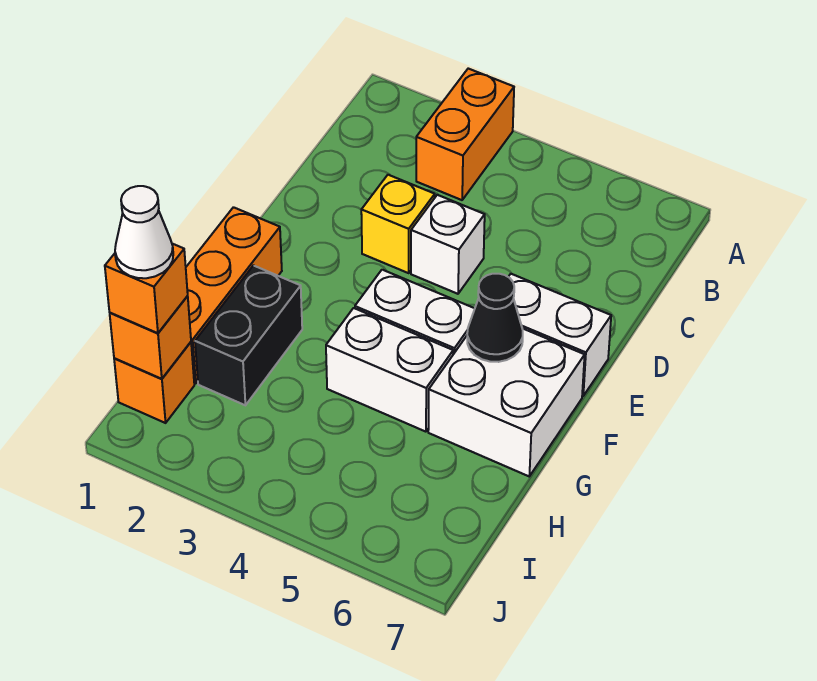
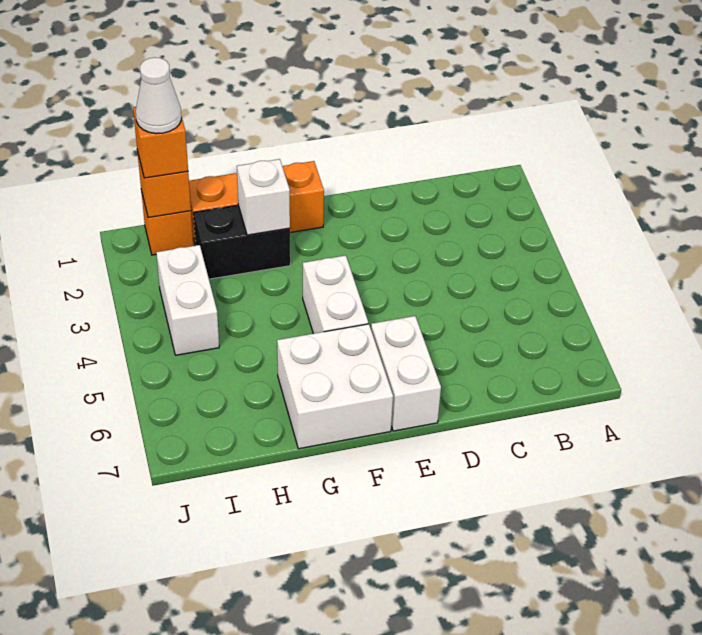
orange brick A3:B3 level 1 -> none
yellow brick D3 level 1 -> none
white brick D4 level 1 -> white brick G2 level 2
black cone F6 level 2 -> none
white brick G4:G5 level 1 -> white brick I3:I4 level 1

